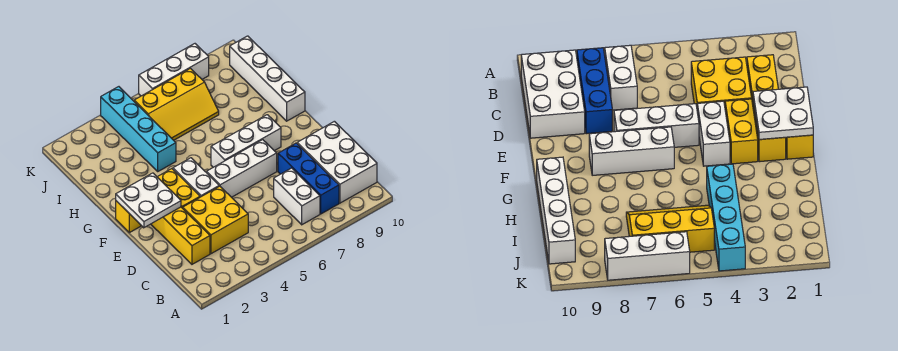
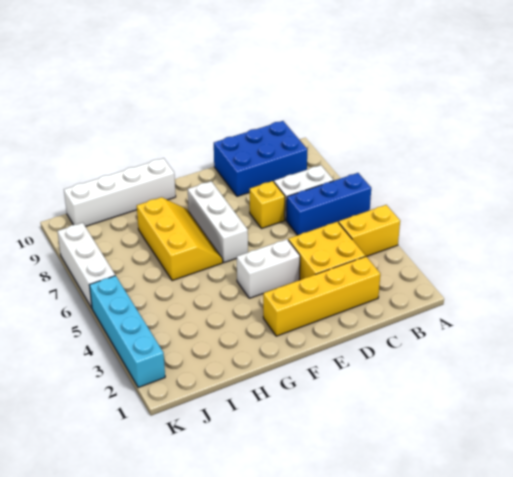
blue brick B8:D8 level 1 -> blue brick A6:C6 level 1
white brick B9:D10 level 1 -> blue brick B9:D10 level 1
white plate E1:F2 level 2 -> none
yellow brick E3:F3 level 1 -> yellow brick A4:B4 level 1
white brick E5:E7 level 1 -> none
yellow brick F1 level 1 -> yellow brick D7 level 1
cyan brick H4:K4 level 1 -> cyan brick K2:K5 level 1
yellow slope I5:J7 level 1 top J -> yellow slope G6:H8 level 1 top H

